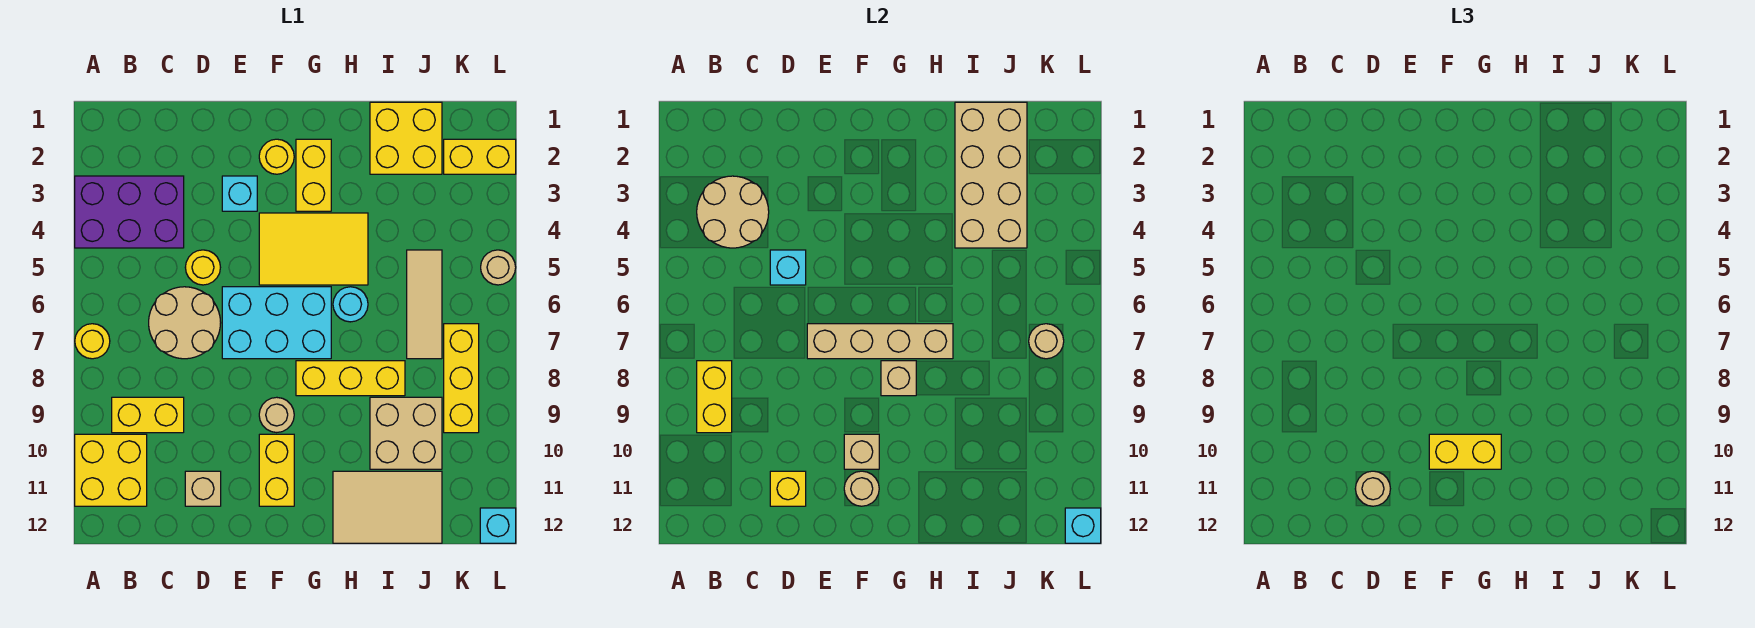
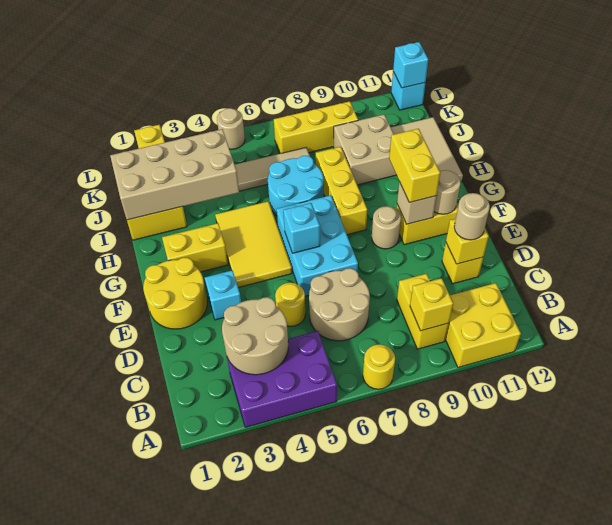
purple brick A3:C4 level 1 -> purple brick A3:B5 level 1
yellow brick B8:B9 level 2 -> yellow brick B9 level 2
cyan brick D5 level 2 -> cyan brick F6 level 2
tan brick D11 level 1 -> yellow brick D11 level 1
tan brick E7:H7 level 2 -> none
yellow round brick F2 level 1 -> yellow round brick E1:F2 level 1
tan brick G8 level 2 -> none
cyan round brick H6 level 1 -> cyan round brick H6:I7 level 1
tan round brick K7 level 2 -> none

